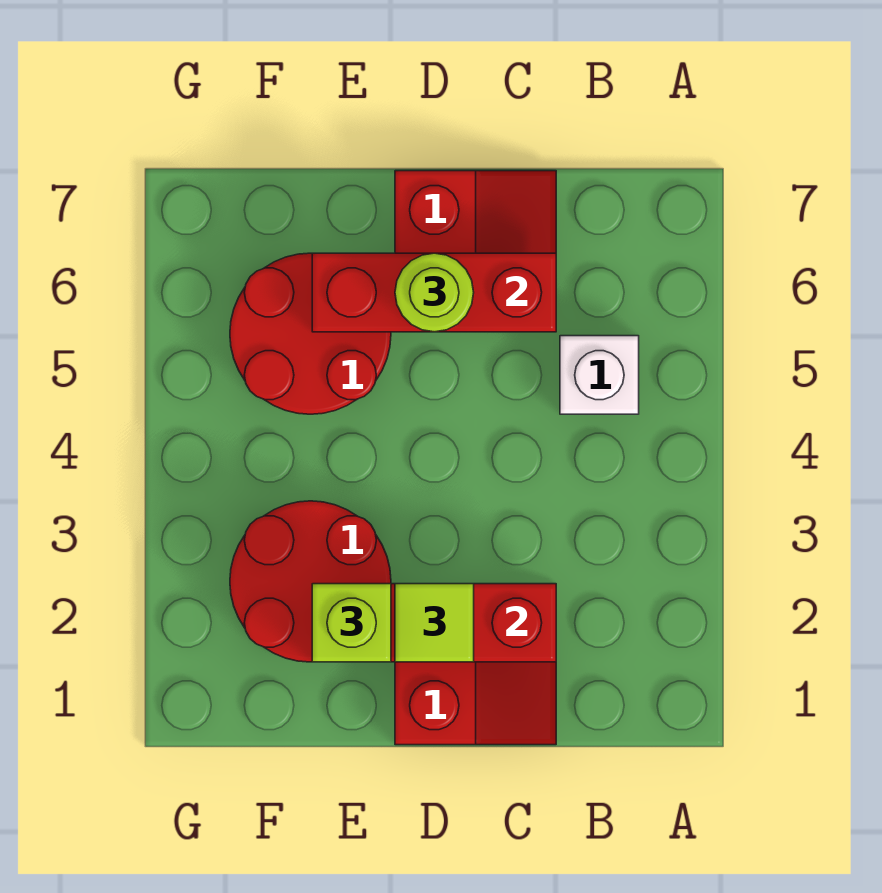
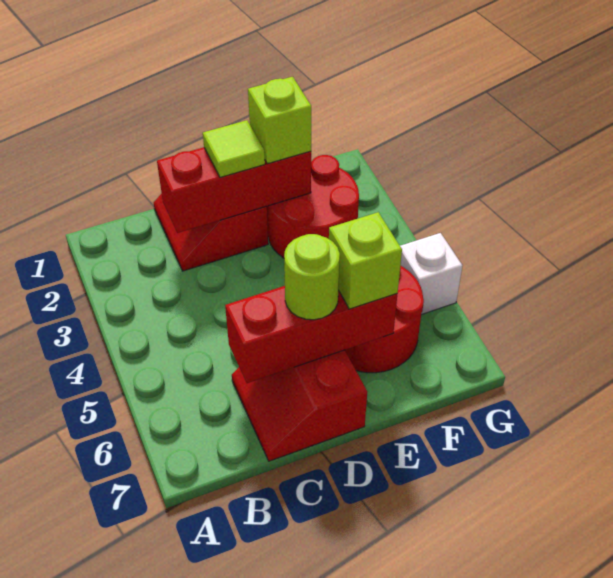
white brick B5 level 1 -> white brick G5 level 1
none -> lime brick E6 level 3

